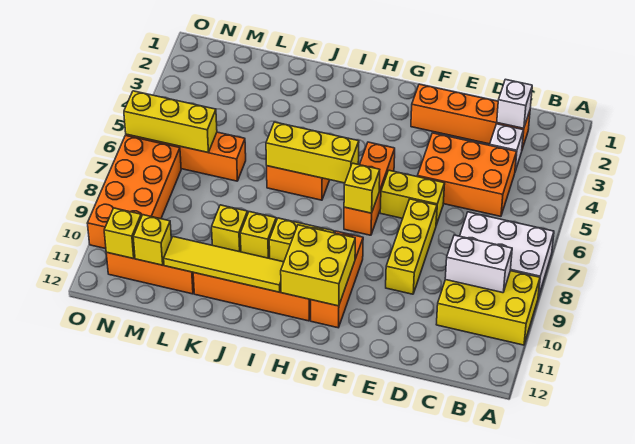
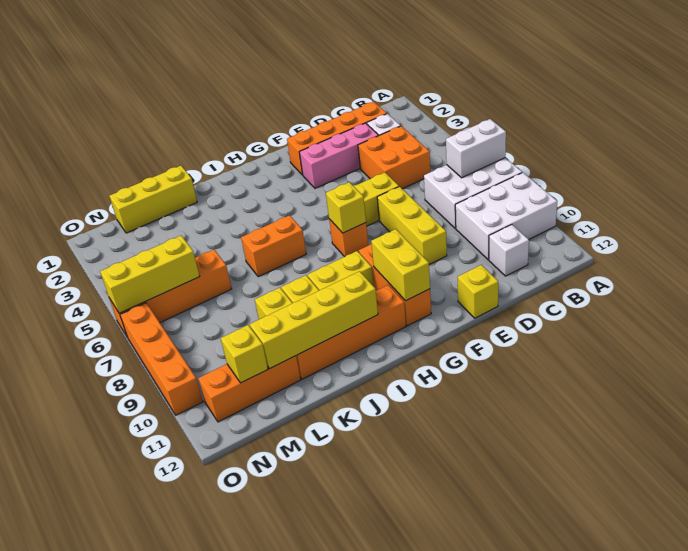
yellow brick A9:C10 level 1 -> white brick A9:C10 level 1
white brick B9:C9 level 2 -> white brick A7:B7 level 2
white brick C2 level 2 -> white brick C11 level 1
orange brick C4:E5 level 1 -> orange brick C4:D5 level 1
none -> pink brick D3:F3 level 1
orange brick G5:G7 level 1 -> orange brick G7 level 1
yellow brick G10:H11 level 2 -> yellow brick G10:G11 level 2
yellow brick H6:J6 level 2 -> yellow brick K1:M1 level 1
yellow tile I11:L11 level 2 -> yellow brick I11:L11 level 2
orange brick N7:O10 level 1 -> orange brick O7:O10 level 1
yellow brick N11 level 2 -> yellow brick E12 level 1

